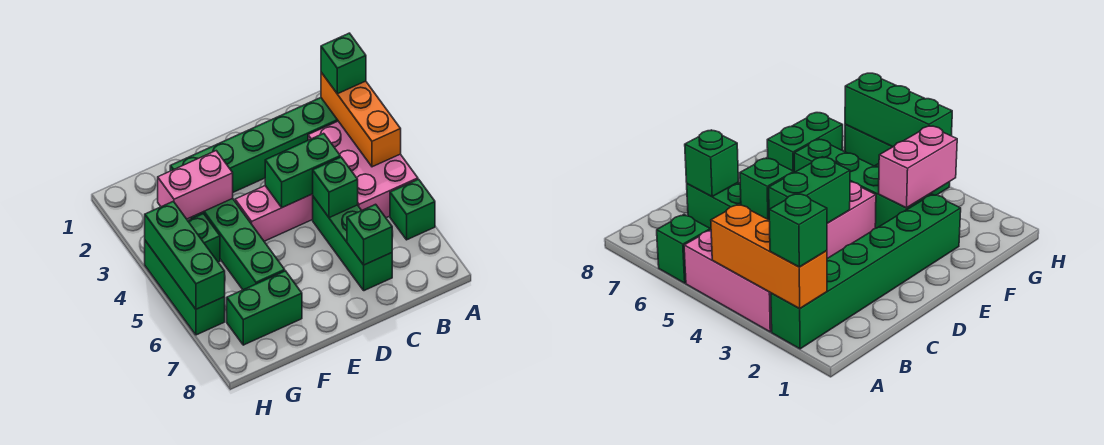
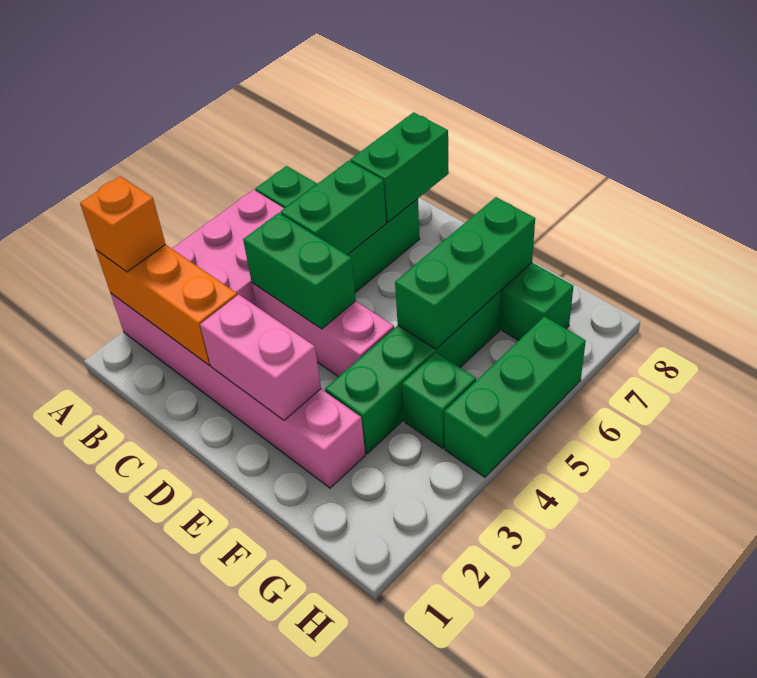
green brick A2:F2 level 1 -> pink brick A2:F2 level 1
orange brick A2:A4 level 2 -> orange brick A2:C2 level 2
green brick A2 level 3 -> orange brick A2 level 3
green brick C5 level 2 -> green brick C5:C6 level 2
green brick C7 level 2 -> green brick C7:C8 level 2
pink brick F3:G3 level 2 -> pink brick D2:E2 level 2
green brick H4:H6 level 2 -> green brick F5:F7 level 2

